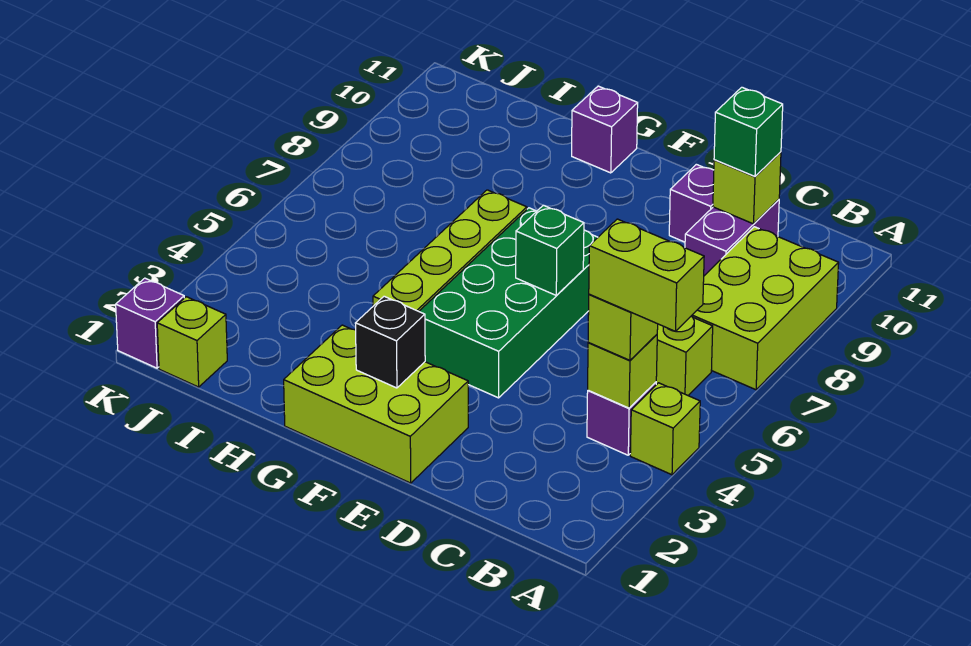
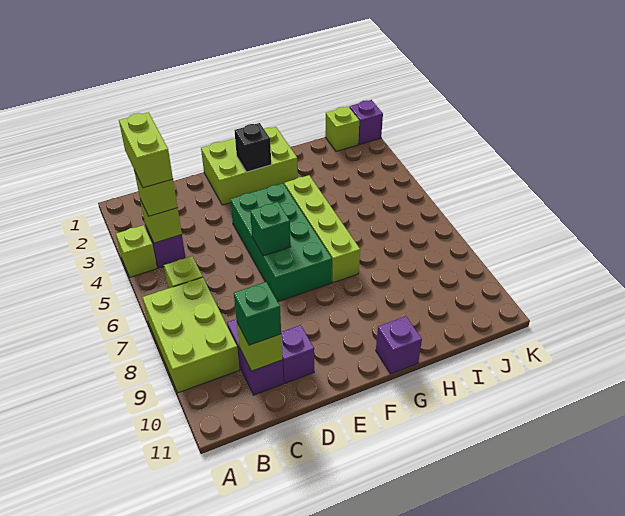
lime brick A4:B4 level 4 -> lime brick B3:B4 level 4

